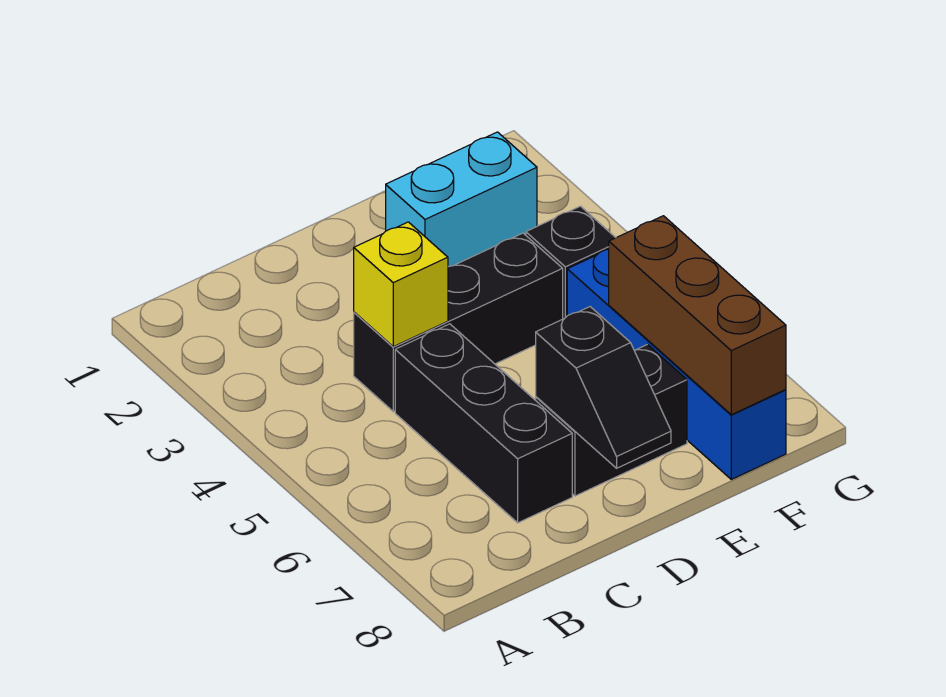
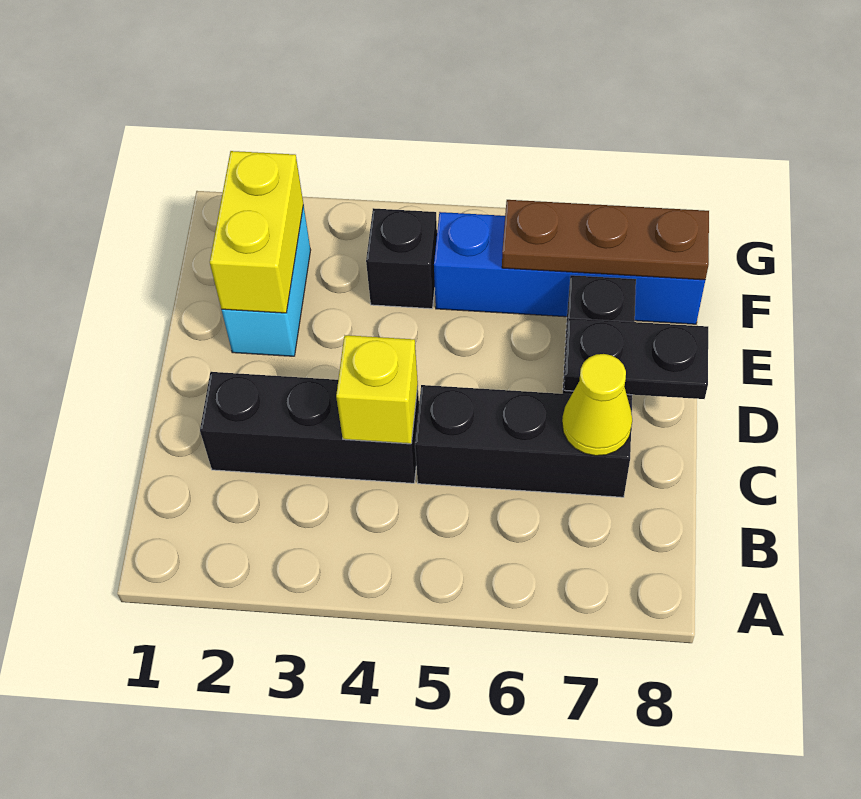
black brick C4:E4 level 1 -> black brick C2:C4 level 1
none -> yellow cone C7 level 2
black slope D7:D8 level 2 top 7 -> black plate D7:D8 level 2
none -> yellow brick E2:F2 level 2
brown brick F6:F8 level 2 -> brown plate F6:F8 level 2

